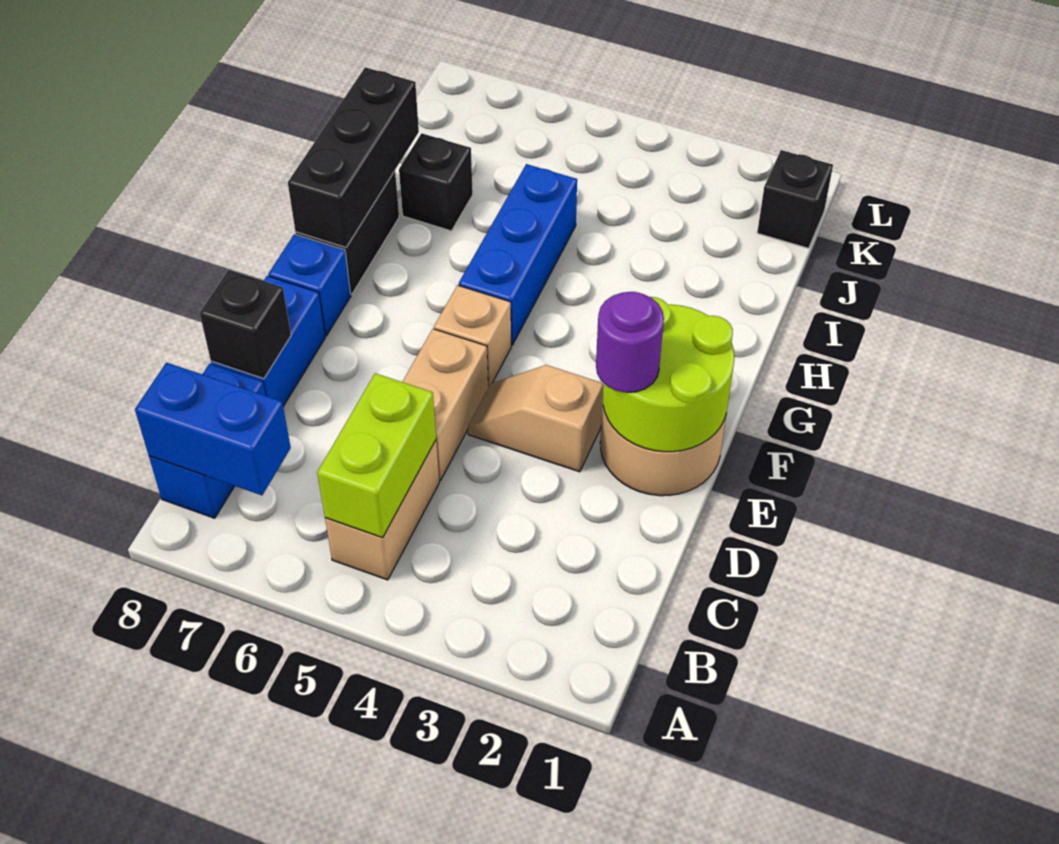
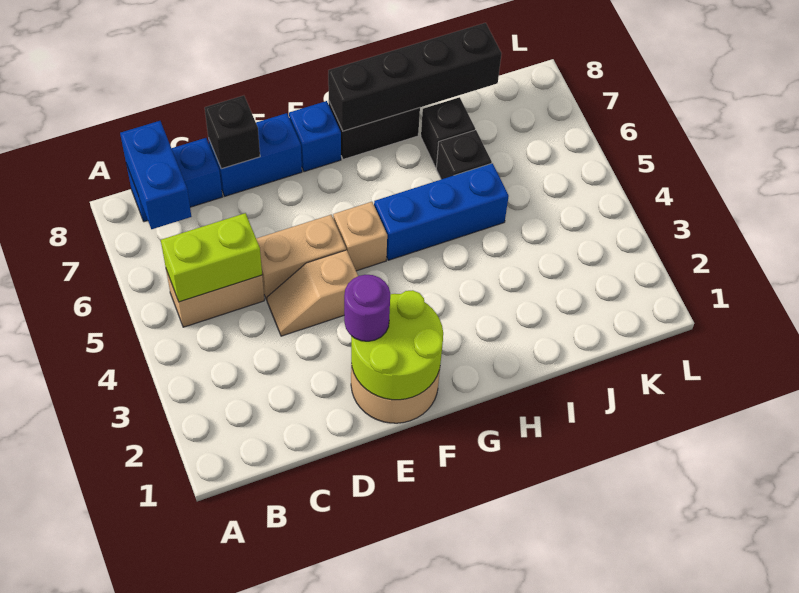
tan slope E3:E4 level 1 top 3 -> tan slope D4:E4 level 1 top E
black brick G8:I8 level 2 -> black brick G8:J8 level 2
black brick K1 level 1 -> black brick I6 level 1

